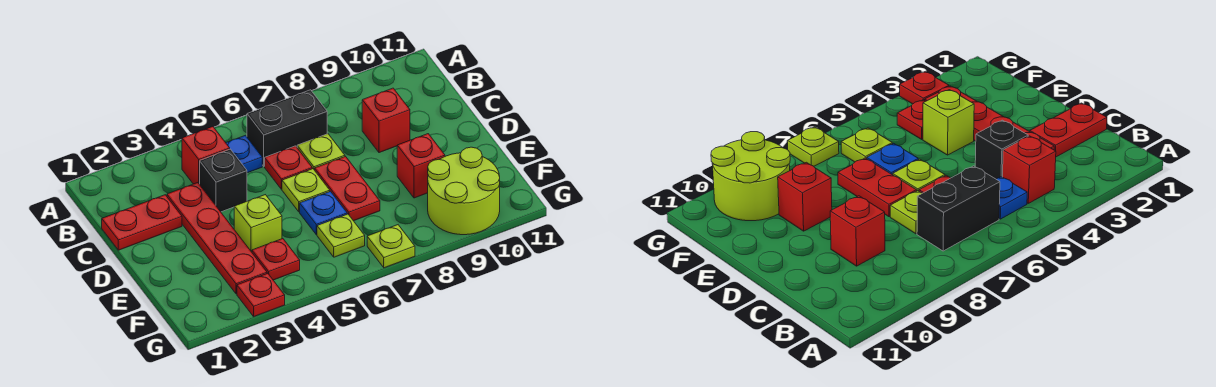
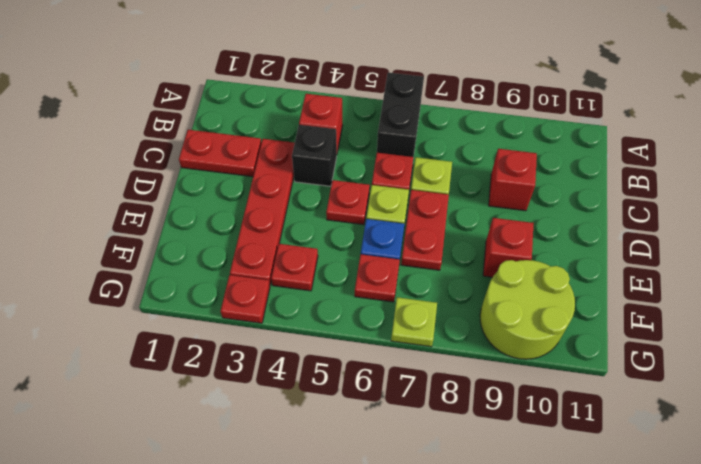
blue plate B5 level 1 -> none
black brick B6:B7 level 1 -> black brick A6:B6 level 1
none -> red plate D5 level 1
lime brick E4 level 1 -> none
lime plate F6 level 1 -> red plate F6 level 1

